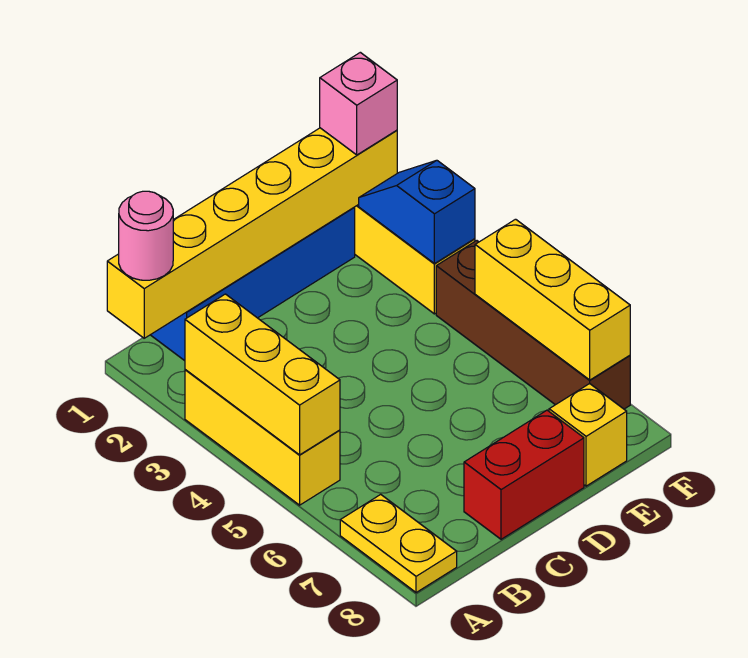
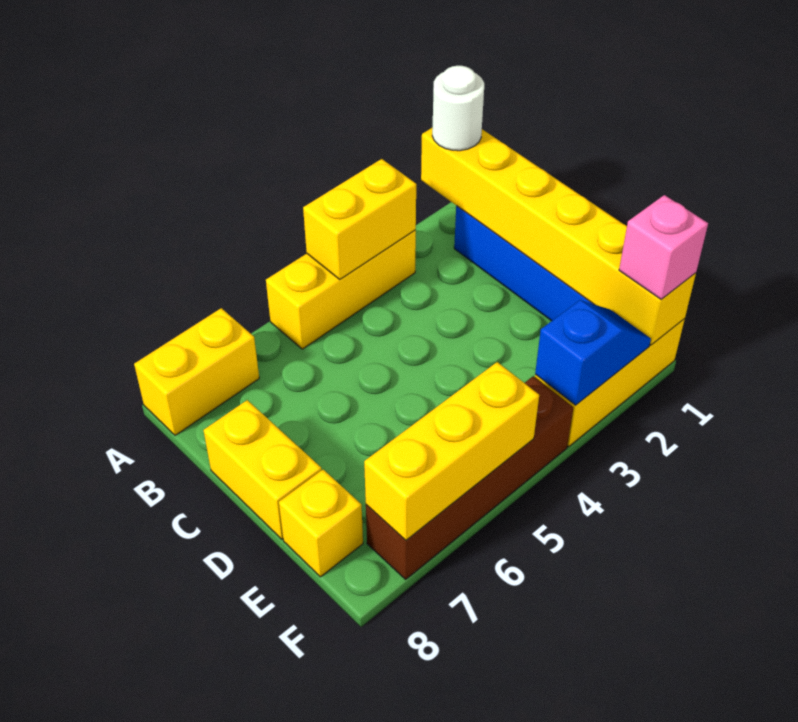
pink round brick A1 level 3 -> white round brick A1 level 3
yellow brick A3:A5 level 2 -> yellow brick A3:A4 level 2
yellow plate A7:A8 level 1 -> yellow brick A7:A8 level 1
red brick C8:D8 level 1 -> yellow brick C8:D8 level 1

